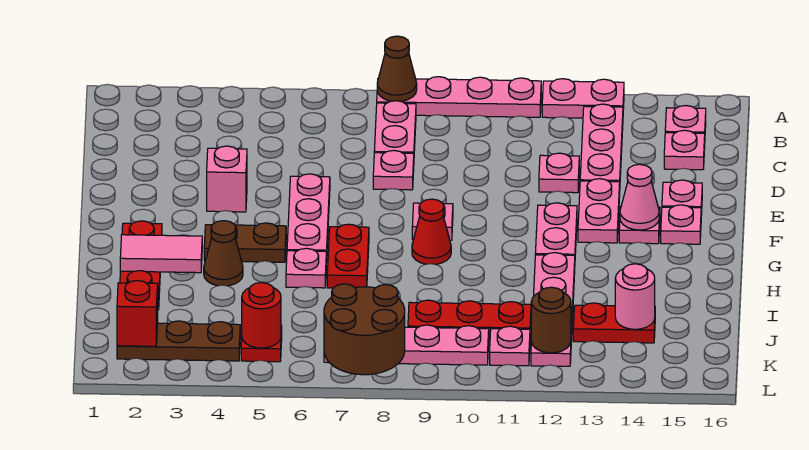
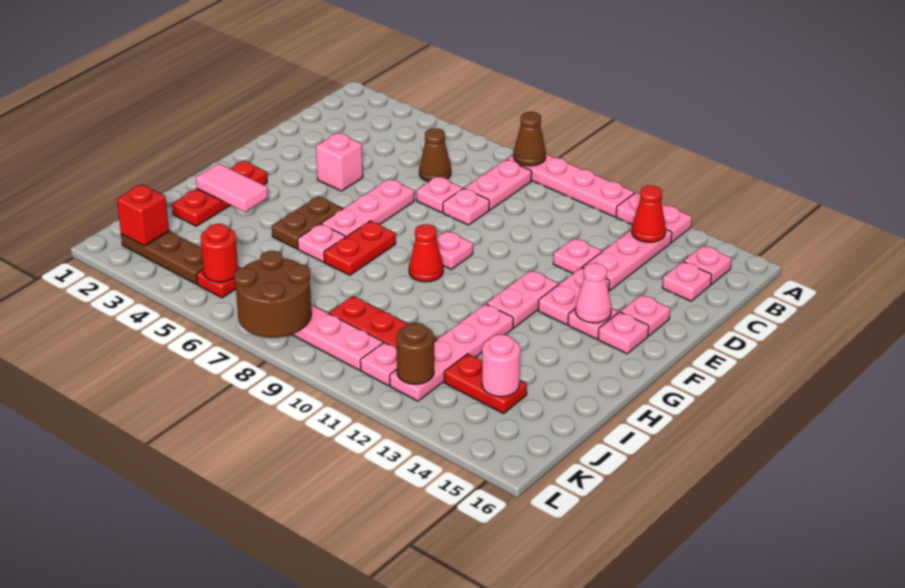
none -> red cone B13 level 2
none -> pink plate D7 level 1
brown plate G4:G5 level 1 -> brown plate G5:H5 level 1
brown cone H4 level 1 -> brown cone C6 level 1

